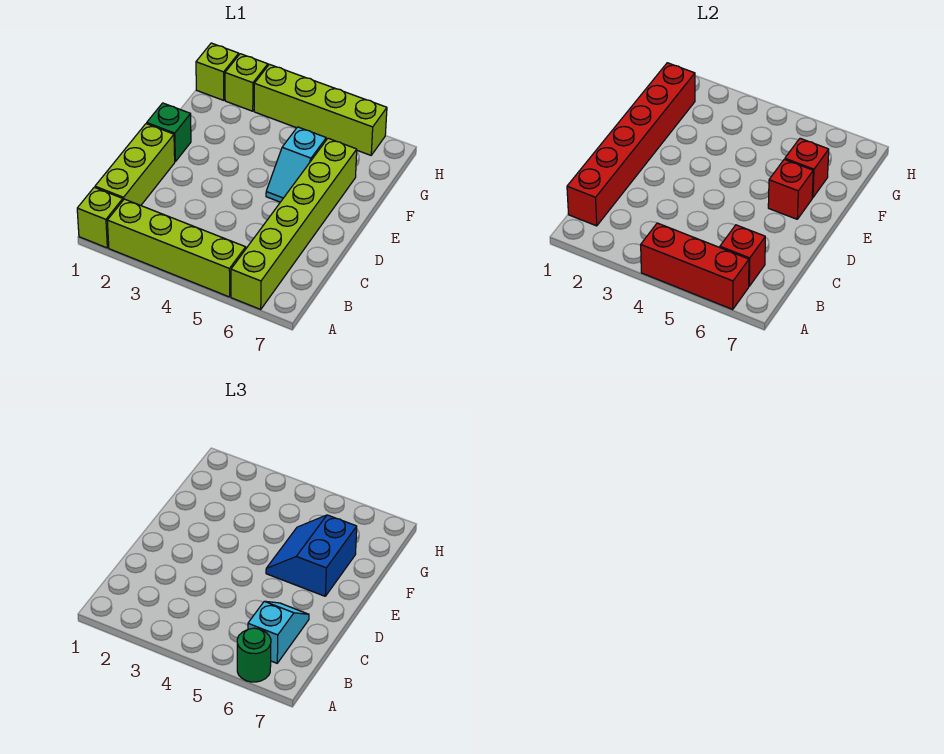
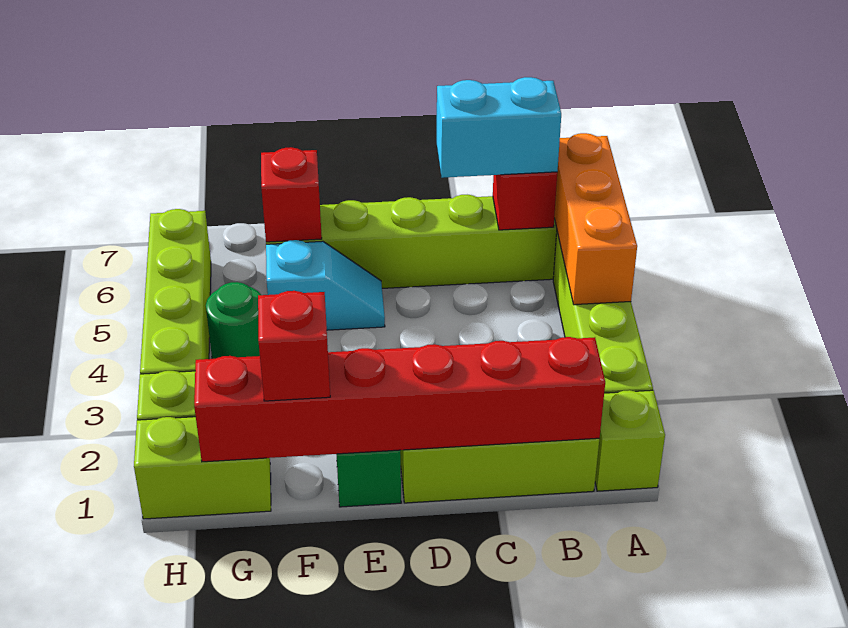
red brick A4:A6 level 2 -> orange brick A4:A6 level 2
green round brick A6 level 3 -> green round brick G4 level 1
cyan slope B6:C6 level 3 top B -> cyan brick B6:C6 level 3
blue slope E5:F6 level 3 top 6 -> none
red brick E6 level 2 -> red brick F1 level 3
lime brick H1 level 1 -> lime brick G1:H1 level 1

